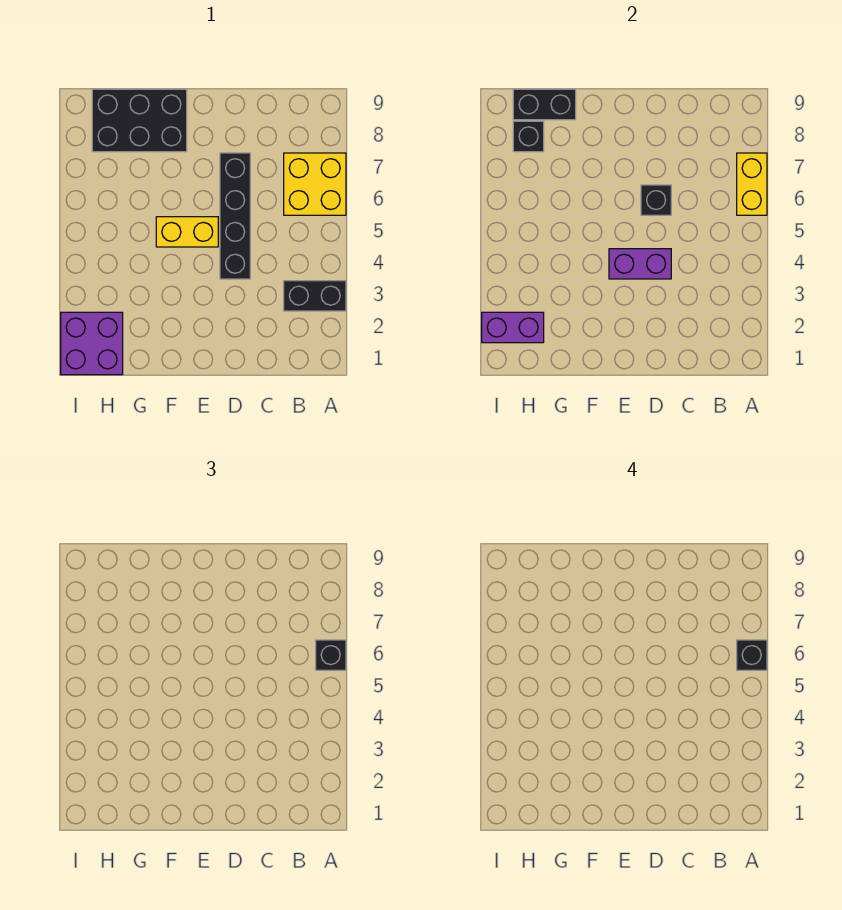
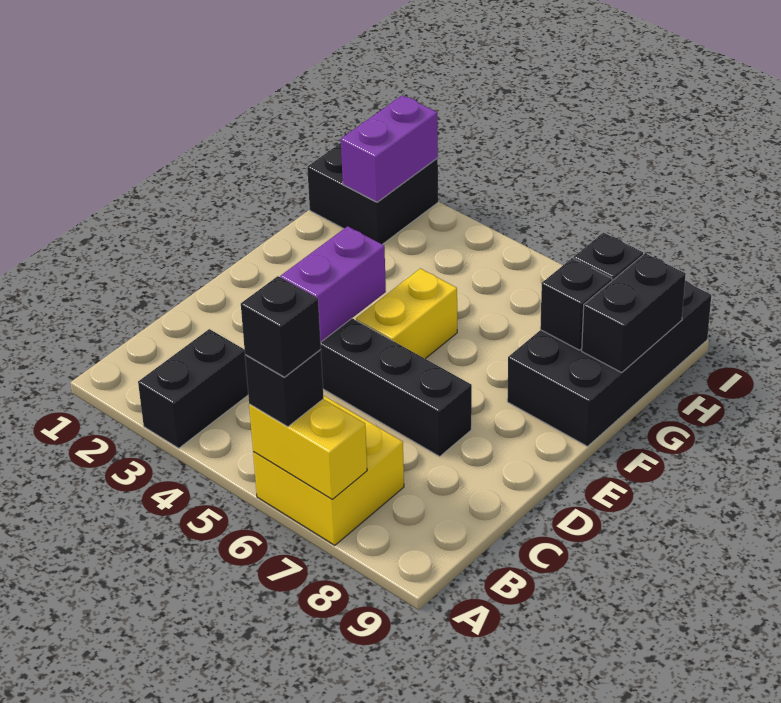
black brick D6 level 2 -> black brick G8 level 2
black brick F8:H9 level 1 -> black brick F8:I9 level 1
purple brick H1:I2 level 1 -> black brick H1:I2 level 1

